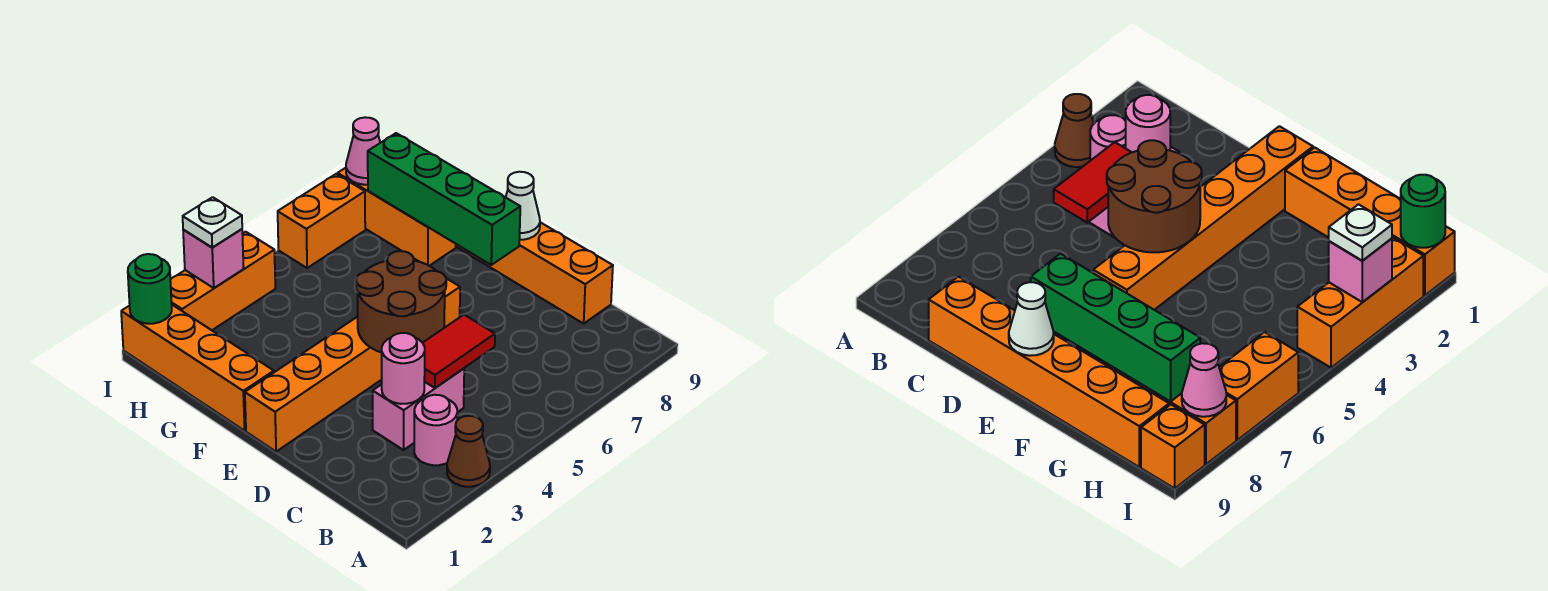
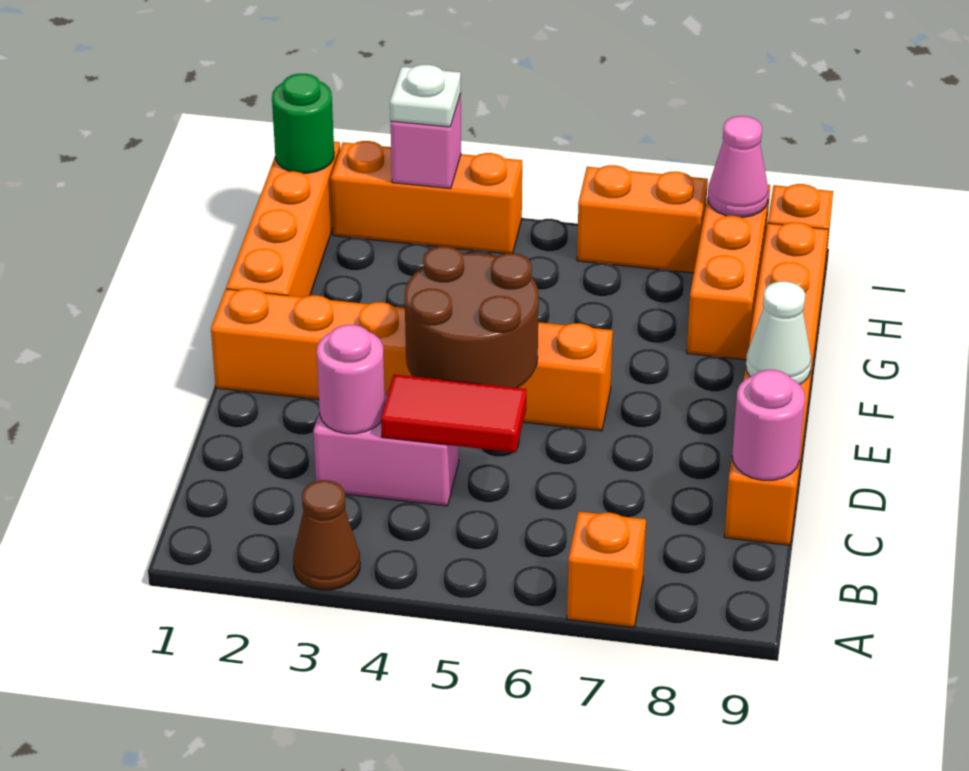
none -> orange brick A7 level 1
pink round brick B3 level 1 -> pink round brick C9 level 2
green brick E8:H8 level 2 -> none

